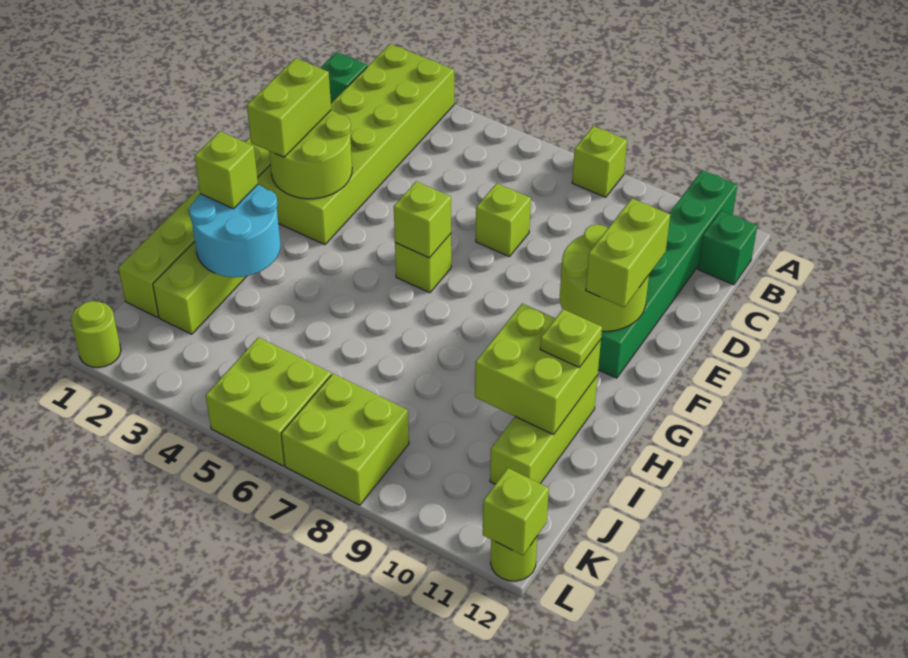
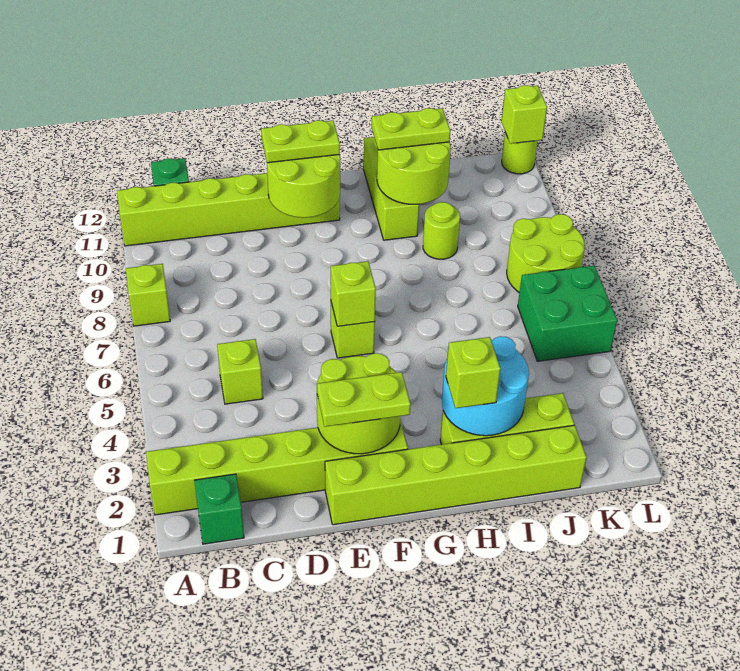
lime brick A2:F3 level 1 -> lime brick A2:F2 level 1
green brick A11:F11 level 1 -> lime brick A11:F11 level 1
lime brick D7 level 1 -> lime brick C5 level 1
lime brick E2:F2 level 3 -> lime plate E2:F2 level 3
lime brick E11:F11 level 3 -> lime plate E11:F11 level 3
lime brick H10:I11 level 2 -> lime round brick H10:I11 level 2
lime brick H11:J11 level 1 -> lime brick H10:H12 level 1
lime plate H11 level 3 -> lime plate H11:I11 level 3
lime brick K5:L6 level 1 -> green brick K5:L6 level 1
lime brick K7:L8 level 1 -> lime round brick K7:L8 level 1
lime round brick L1 level 1 -> lime round brick I9 level 1

